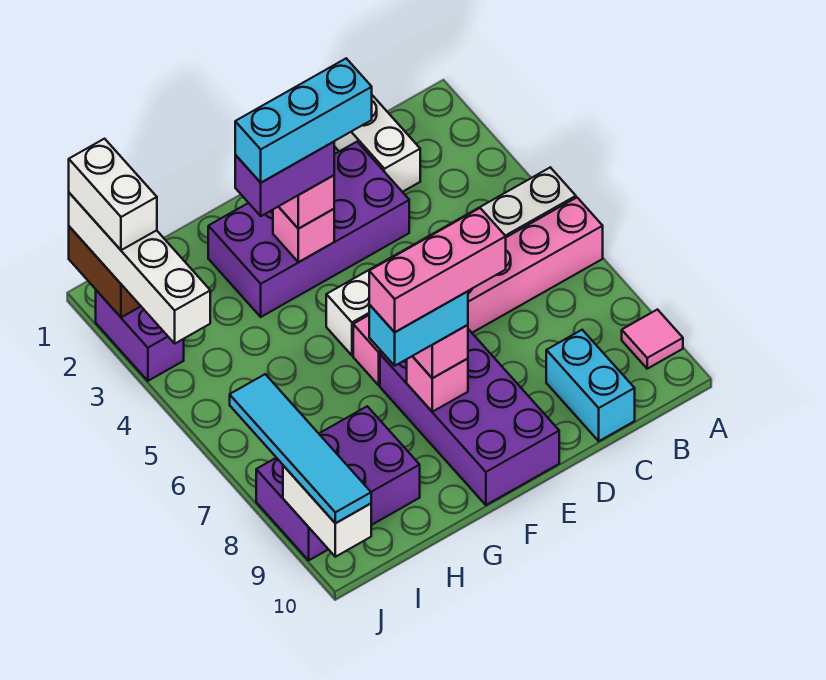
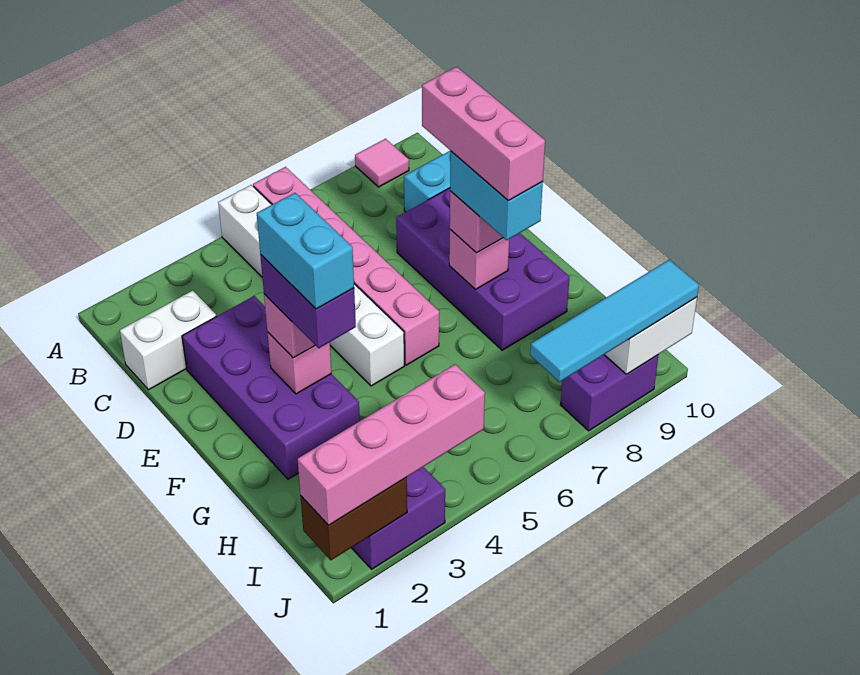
cyan brick E3:G3 level 5 -> cyan brick F3:G3 level 5
purple brick E7:F10 level 1 -> purple brick D8:G9 level 1
purple brick H8:J9 level 1 -> purple brick J8:J9 level 1
white brick J1:J4 level 3 -> pink brick J1:J4 level 3
white brick J1:J2 level 4 -> none

